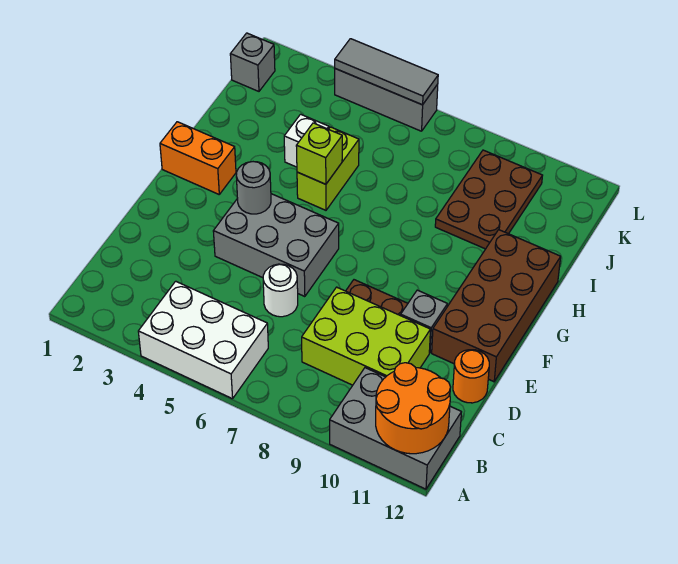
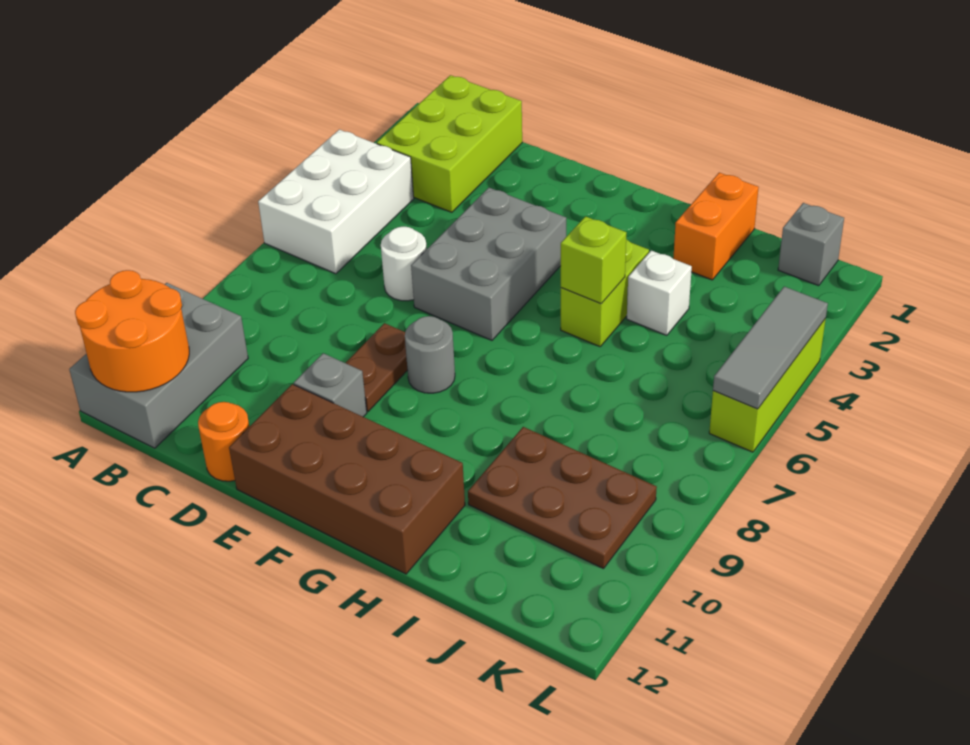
lime brick C8:D10 level 1 -> lime brick B1:C3 level 1
grey round brick F4 level 2 -> grey round brick F8 level 1
orange brick G1:G2 level 1 -> orange brick I1:I2 level 1
lime brick H5:I5 level 1 -> lime brick H4:H5 level 1
grey brick L4:L6 level 1 -> lime brick L4:L6 level 1

